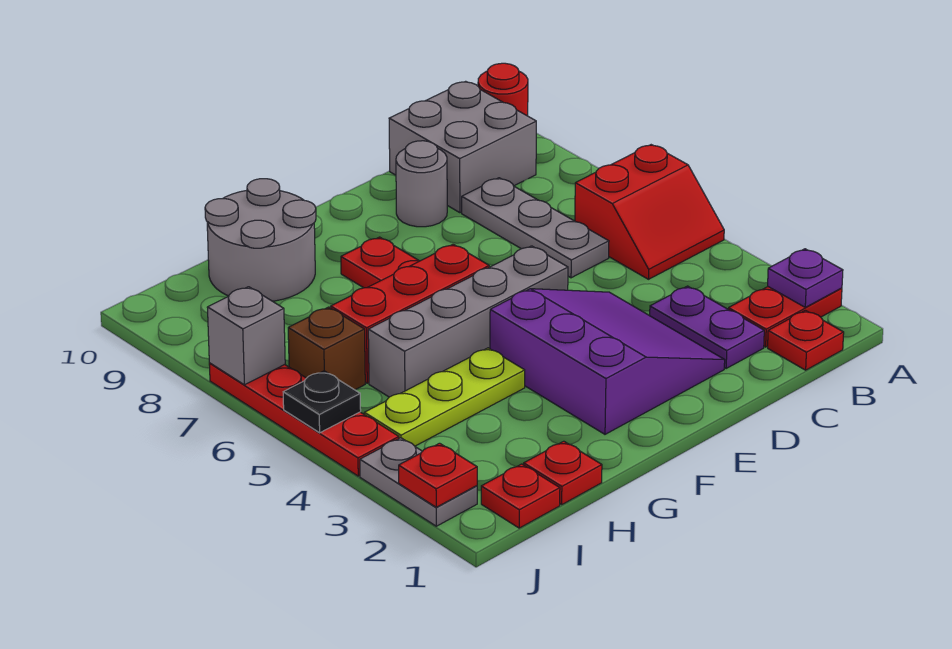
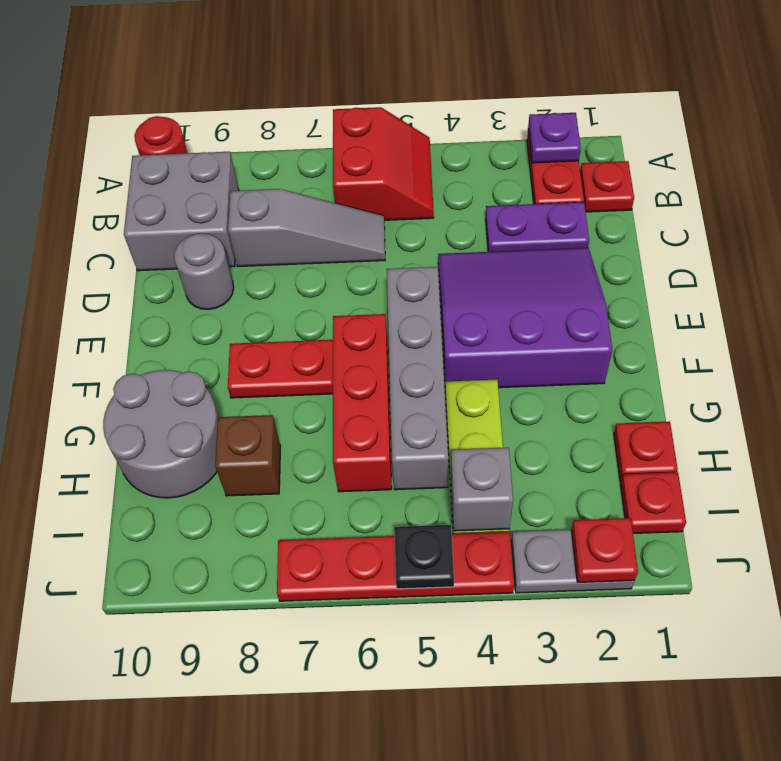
grey plate C6:C8 level 1 -> grey slope C6:C8 level 1 top 8
brown brick I6 level 1 -> brown brick H8 level 1
grey brick J7 level 2 -> grey brick I4 level 2

